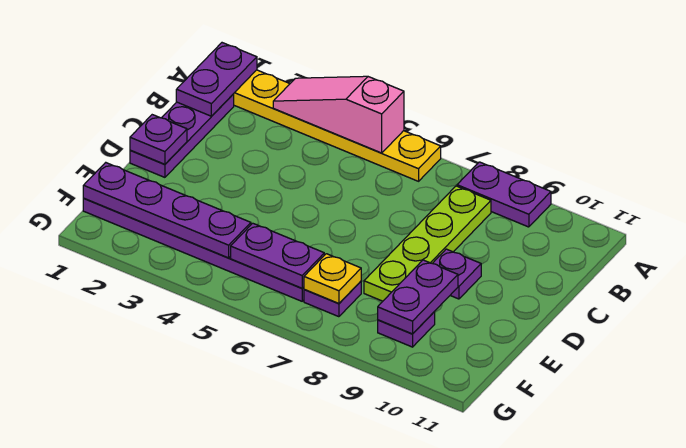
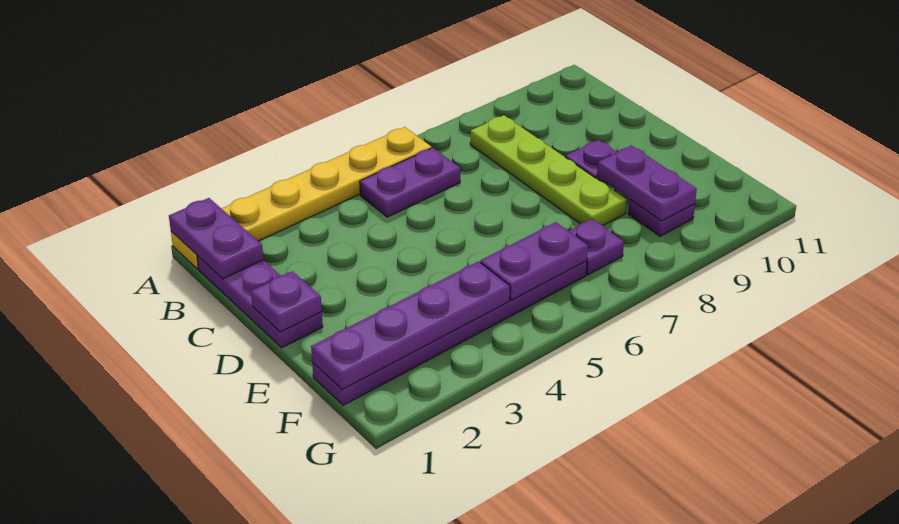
pink slope A3:A5 level 2 top 5 -> none
purple plate A8:A9 level 1 -> purple plate B5:B6 level 1
yellow plate F7 level 2 -> none

